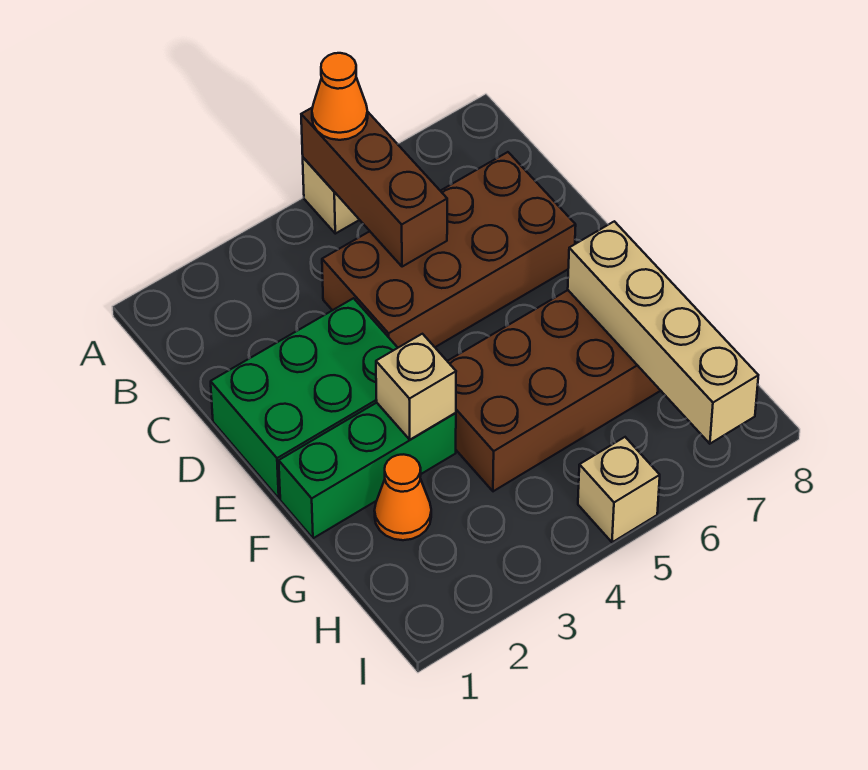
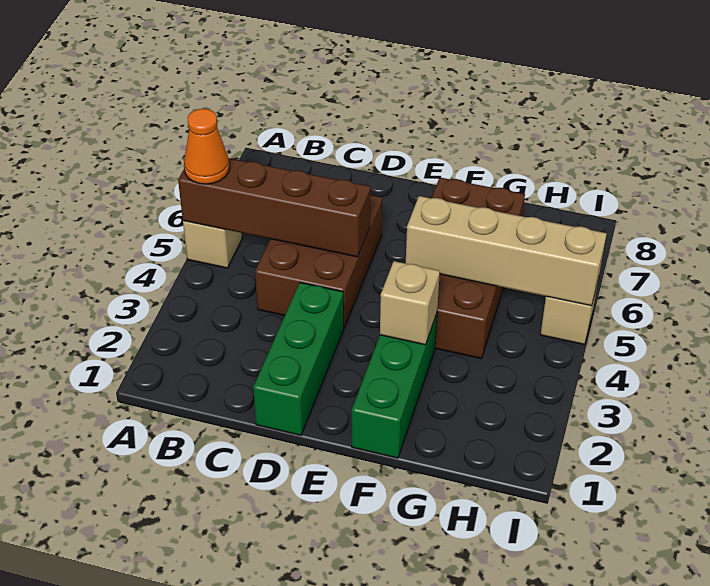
brown brick A5:C5 level 2 -> brown brick A5:D5 level 2
brown brick C4:D7 level 1 -> brown brick C4:D6 level 1
green brick D1:E3 level 1 -> green brick D1:D3 level 1
tan brick F7:I7 level 2 -> tan brick F5:I5 level 2
orange cone G2 level 1 -> none

